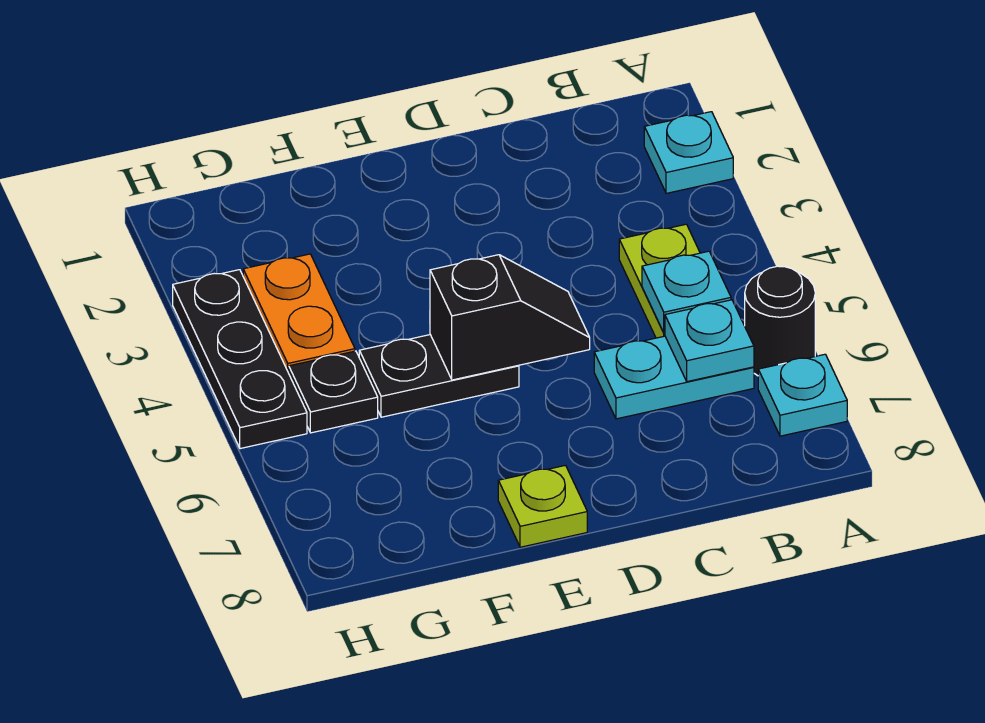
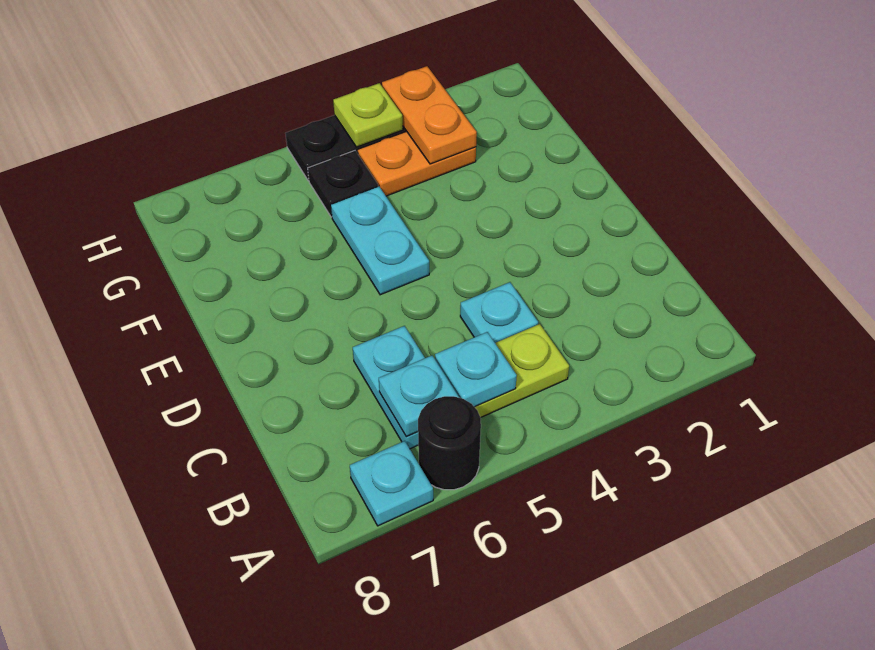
cyan plate A2 level 1 -> cyan plate C4 level 1
black slope D5:E5 level 2 top E -> none
black plate E5:F5 level 1 -> cyan plate E5:F5 level 1
lime plate E8 level 1 -> lime plate H4 level 2
none -> orange plate G3:H3 level 2

